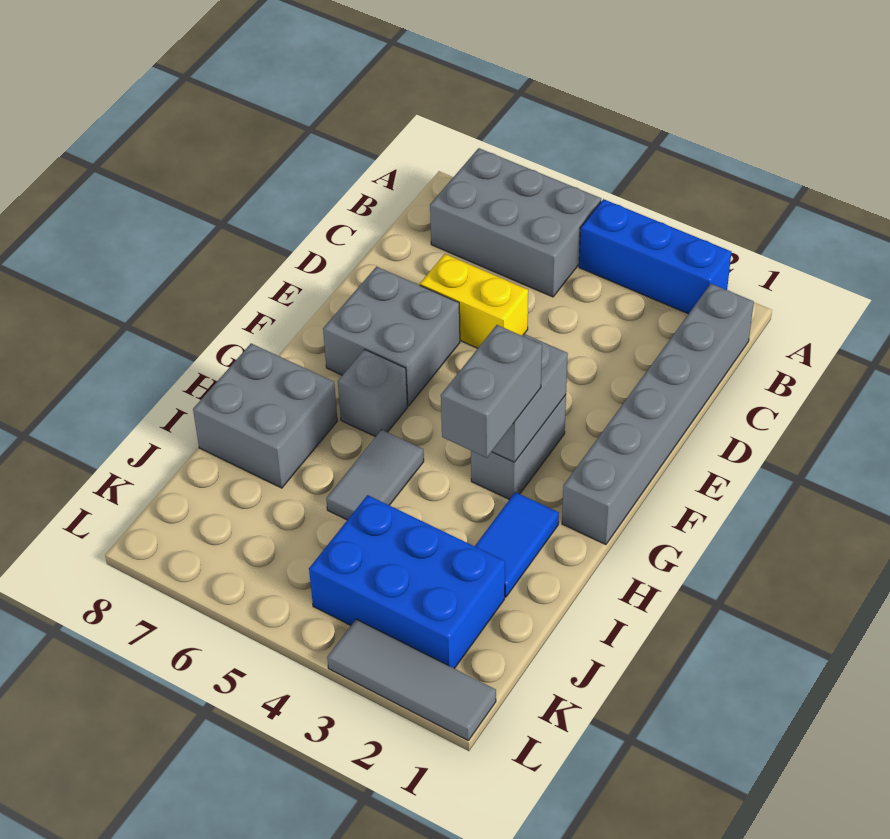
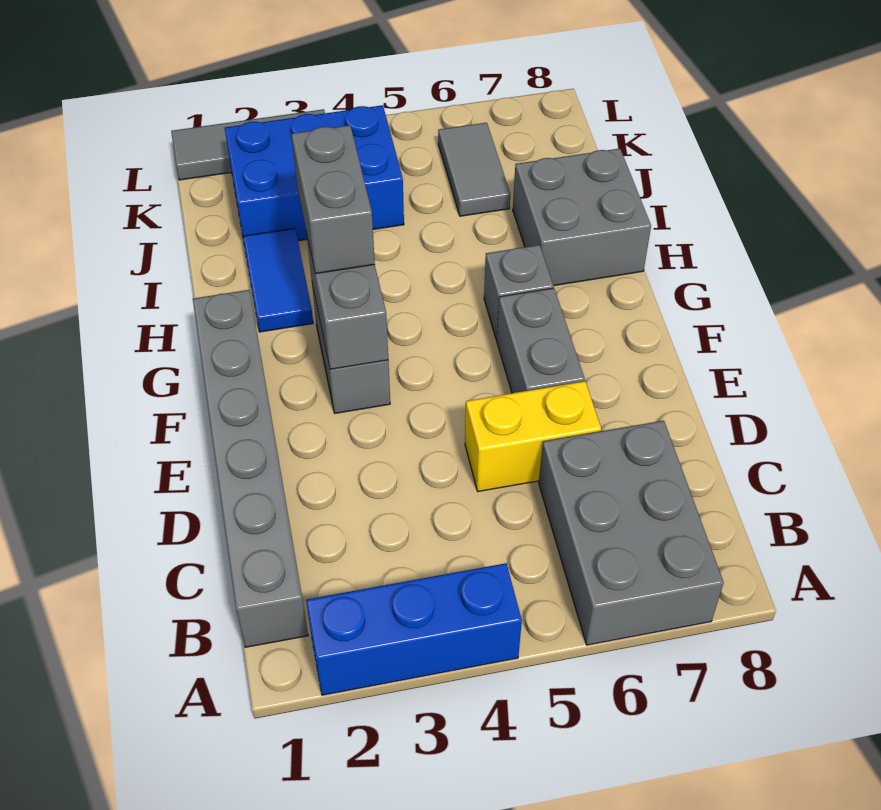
grey brick A5:B7 level 1 -> grey brick A6:C7 level 1
grey brick E6:F7 level 1 -> grey brick E6:F6 level 1
grey tile H5:I5 level 1 -> grey tile J6:K6 level 1

